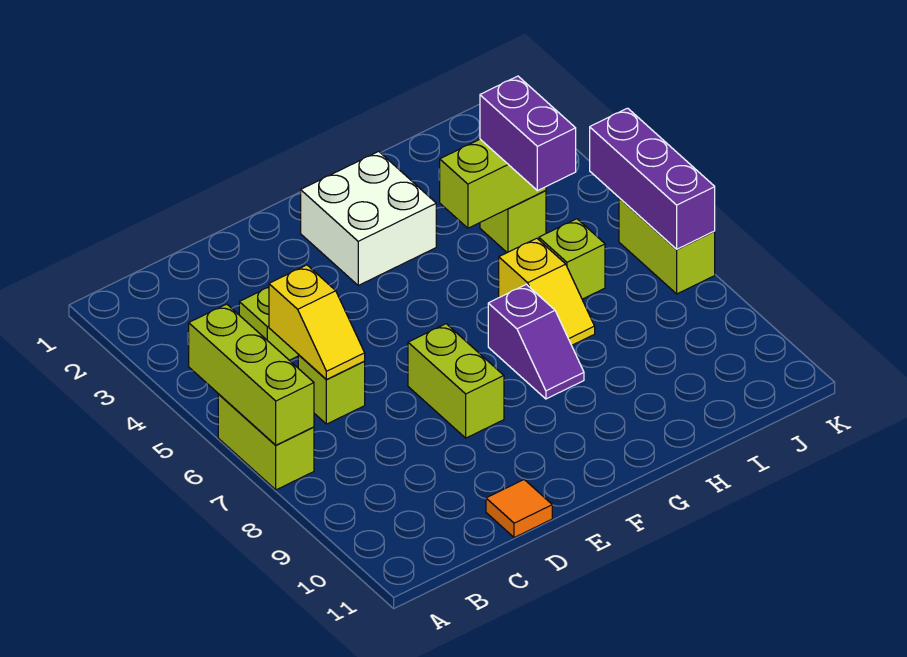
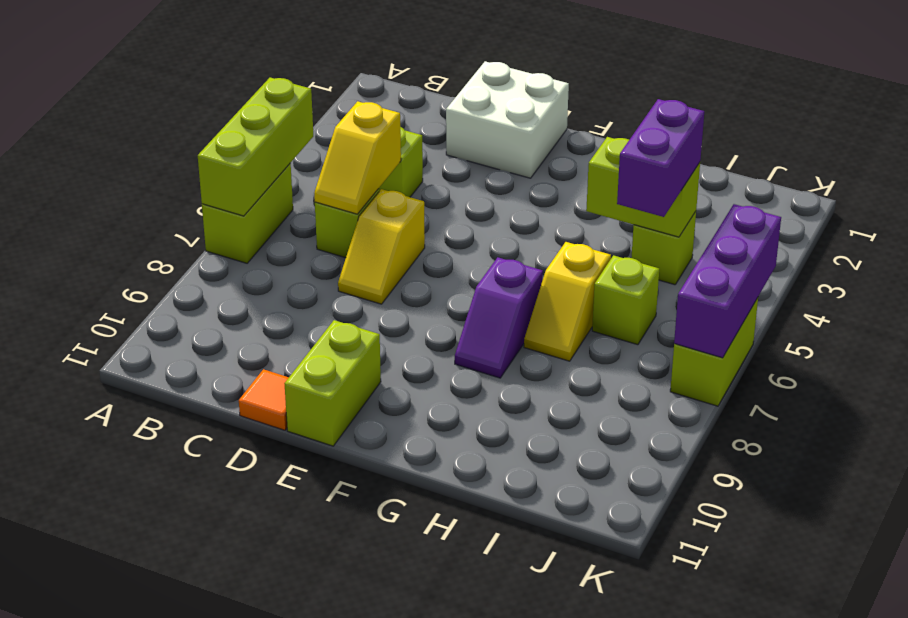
none -> yellow slope D6:D7 level 1 top 6
lime brick E7:E8 level 1 -> lime brick E10:E11 level 1
white brick F2:G3 level 1 -> white brick D1:E2 level 1

